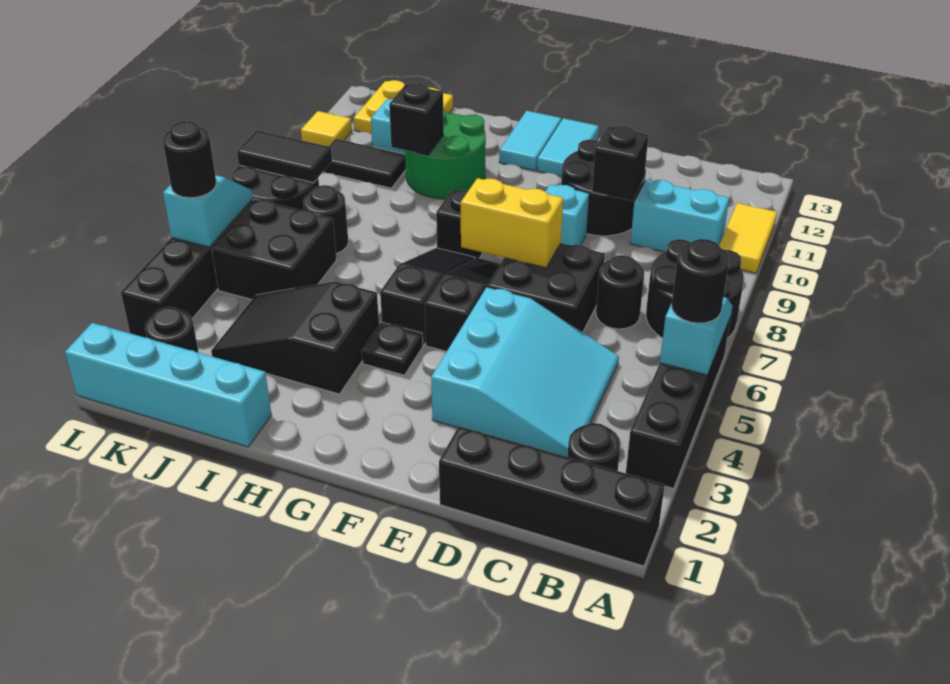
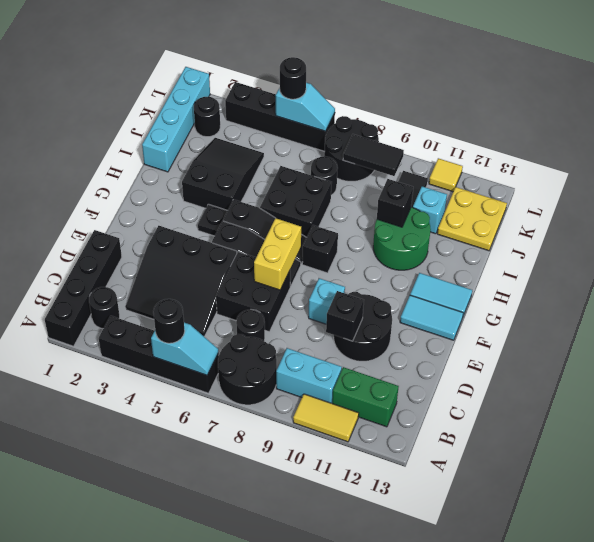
cyan brick B10:C10 level 1 -> cyan brick B9:B10 level 1
none -> green brick B11:B12 level 1
cyan slope C3:E5 level 1 top E -> black slope C3:E5 level 1 top E
black brick J5:K6 level 1 -> black brick H6:I7 level 1
black tile K8:L8 level 2 -> black tile K8:K9 level 2

